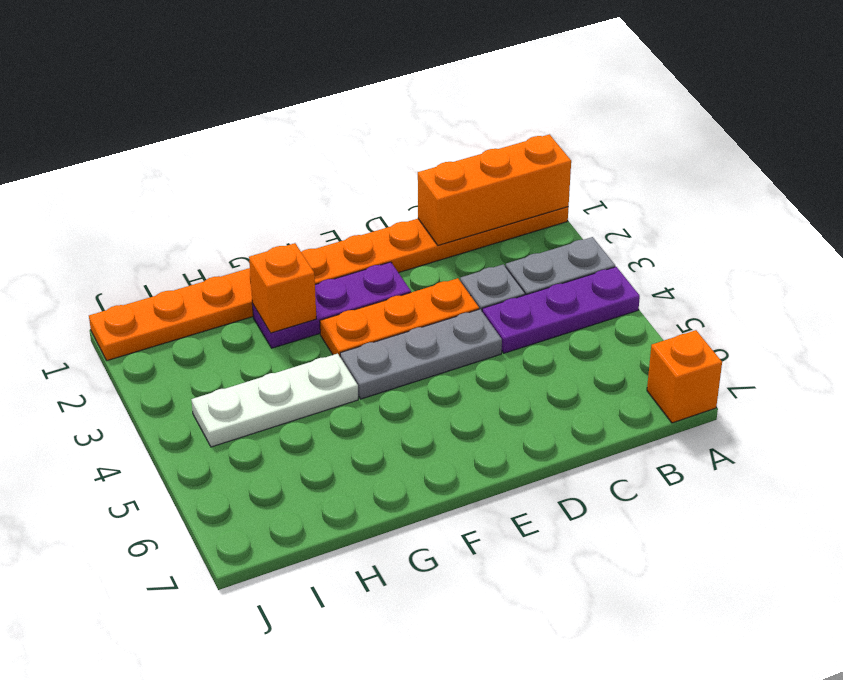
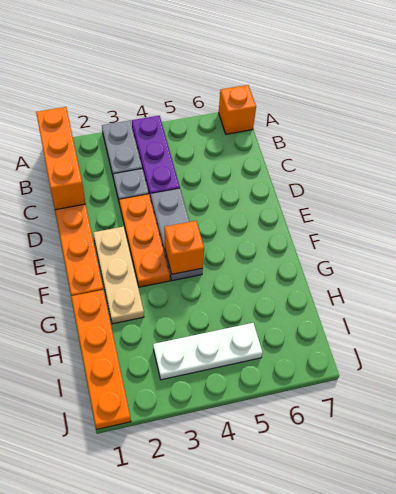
purple plate E2:G2 level 1 -> tan plate E2:G2 level 1
orange brick G2 level 2 -> orange brick F4 level 2
white plate G4:I4 level 1 -> white plate I3:I5 level 1

